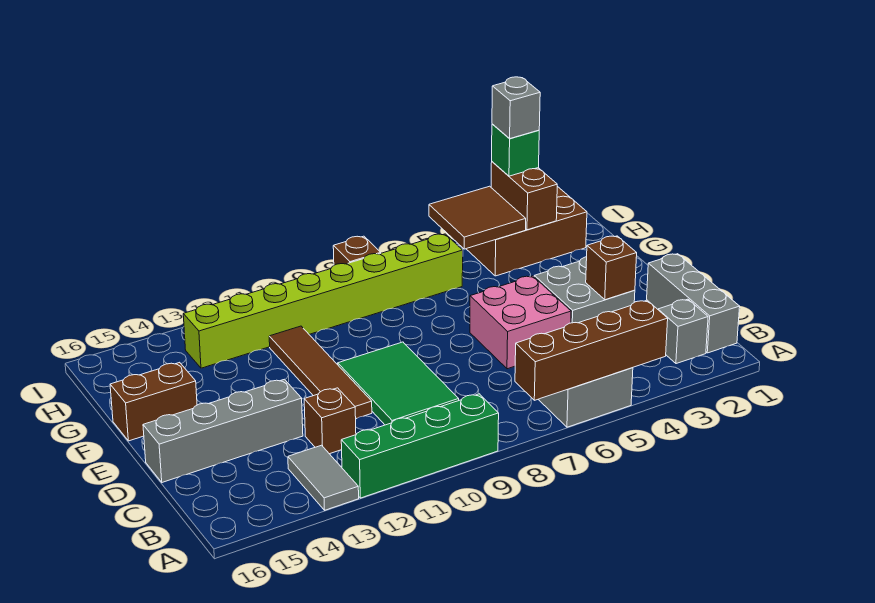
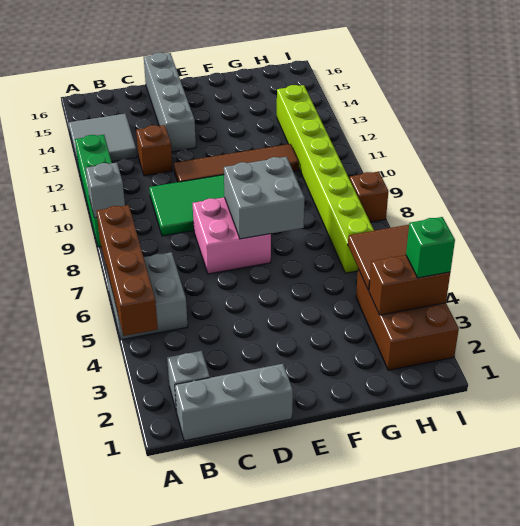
grey tile A13:B13 level 1 -> grey tile A13:B14 level 1
grey brick D3:E4 level 1 -> grey brick E7:F8 level 2
brown brick D3 level 2 -> none
pink brick D5:E6 level 1 -> pink brick D7:E8 level 1
brown brick F15:F16 level 1 -> none
grey brick I3 level 4 -> grey brick A9 level 2

